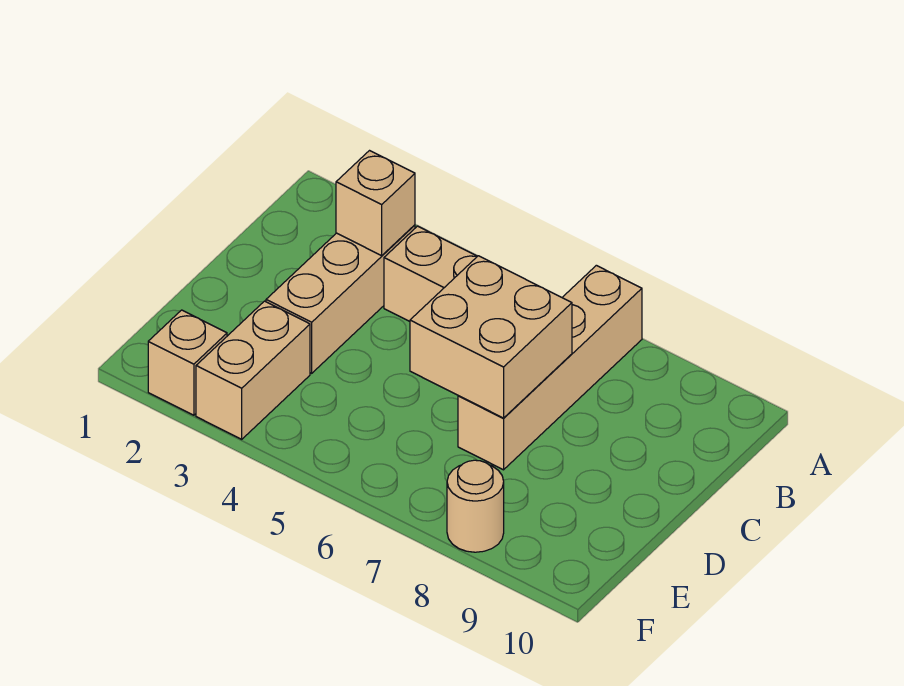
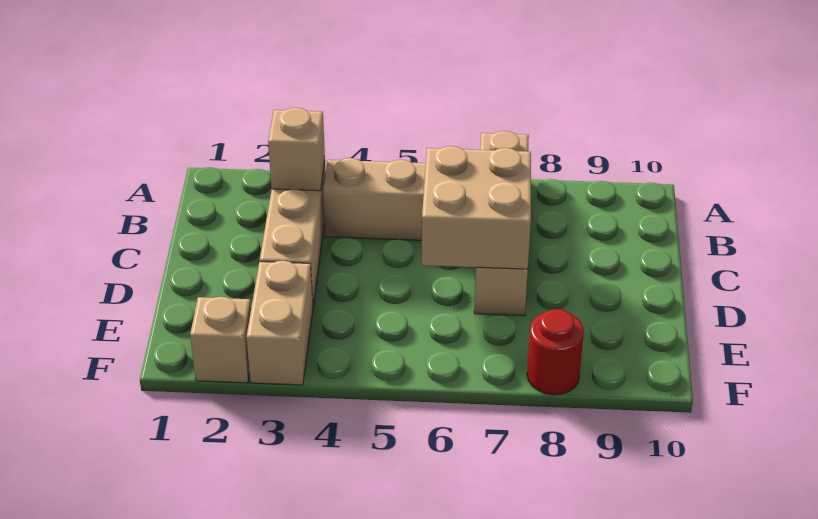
tan round brick F8 level 1 -> red round brick F8 level 1

